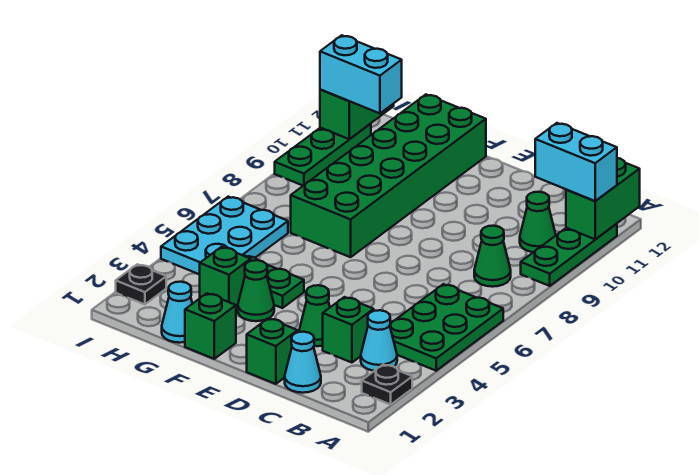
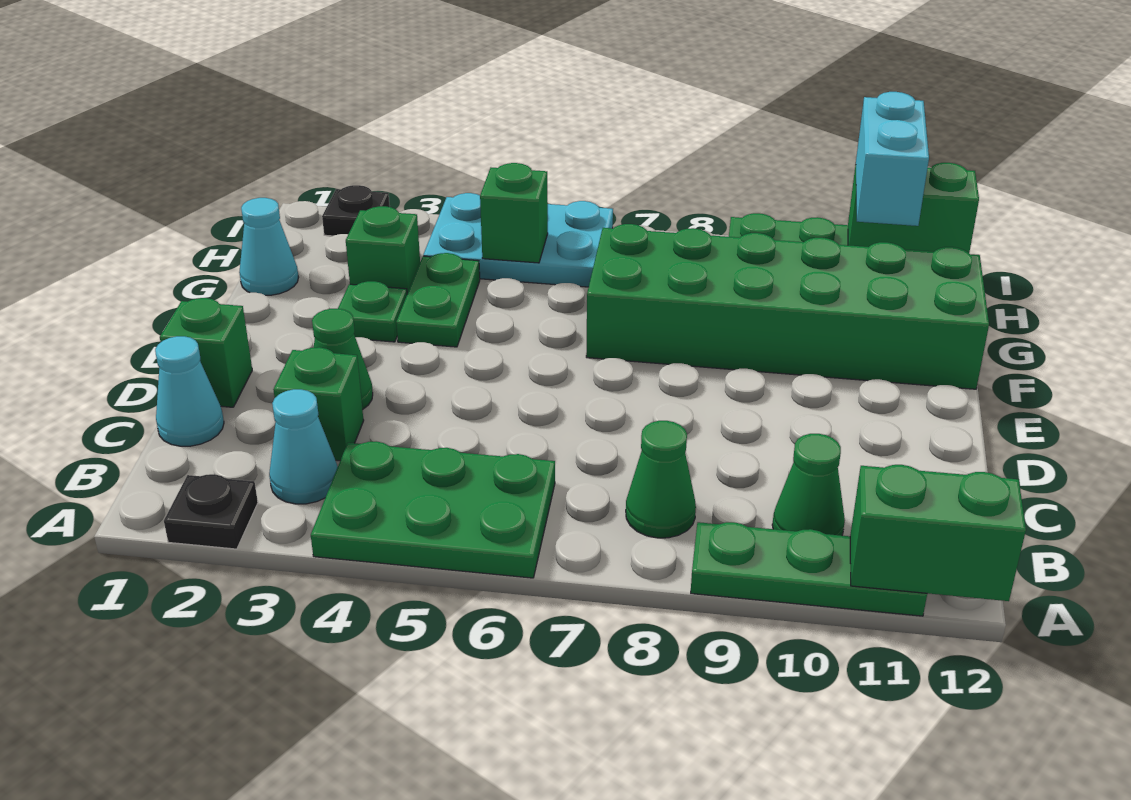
cyan brick A11:B11 level 3 -> none
green brick F1 level 1 -> green brick H5 level 2
green cone F3 level 1 -> green plate F3 level 1

